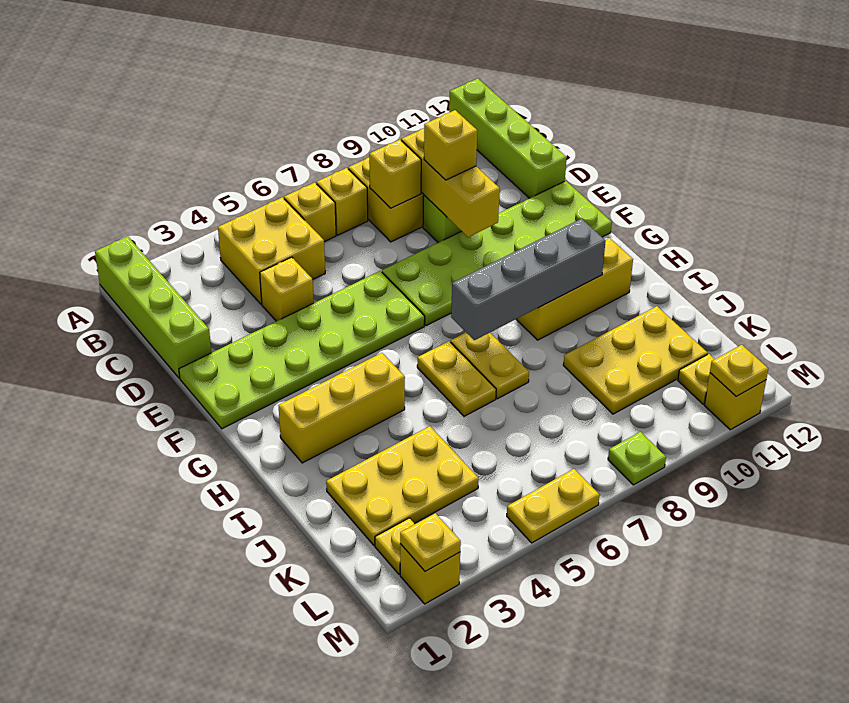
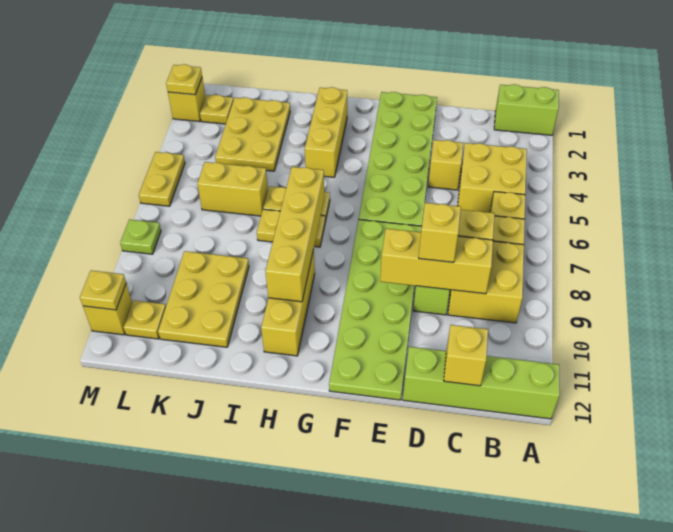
lime brick A1:D1 level 1 -> lime brick A1:B1 level 1
none -> yellow brick C12 level 2
grey brick H7:H10 level 2 -> yellow brick H7:H10 level 2
none -> yellow brick J6:K6 level 1

